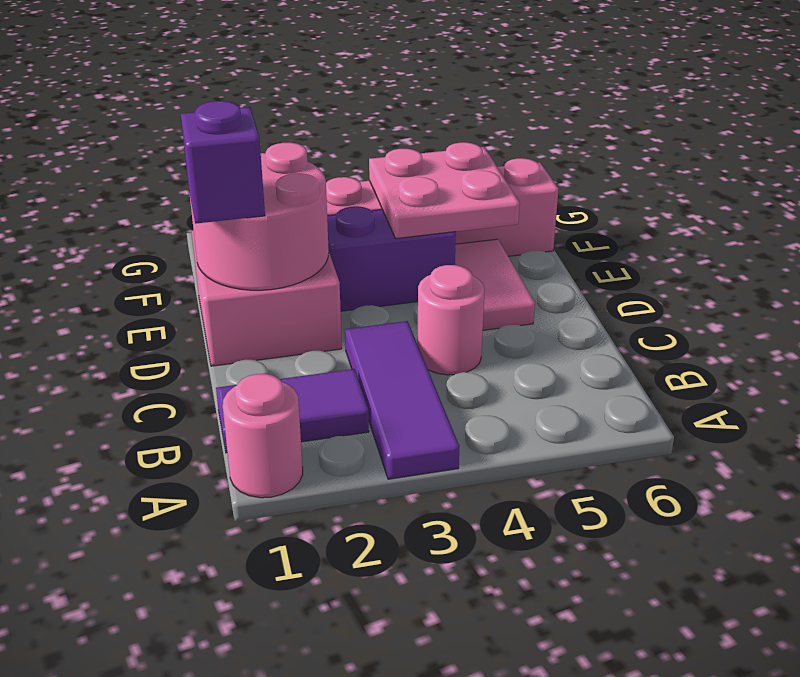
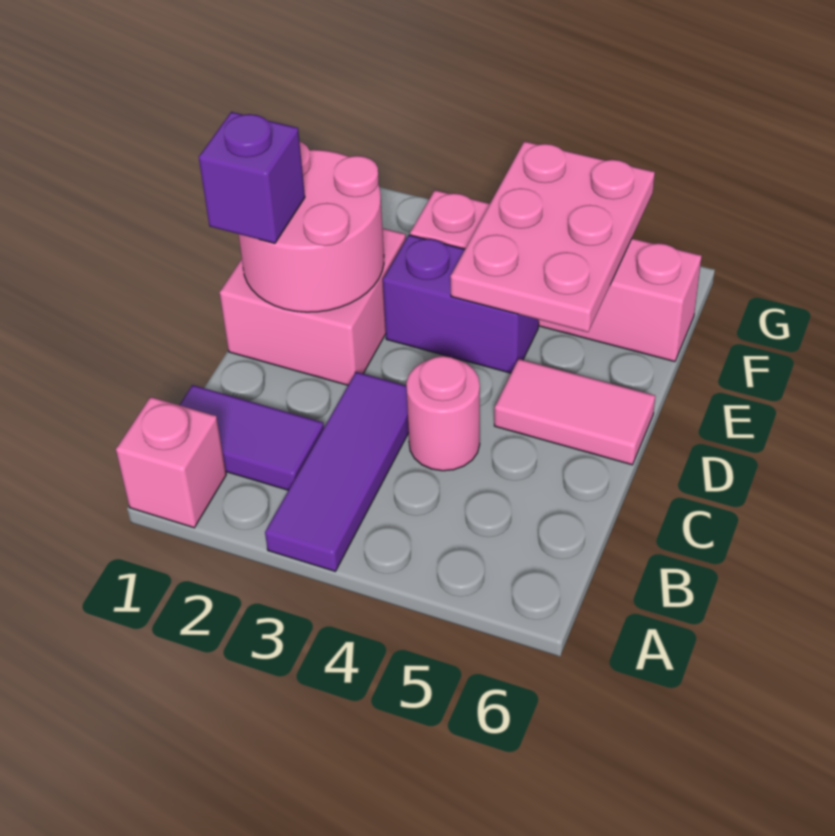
pink round brick A1 level 1 -> pink brick A1 level 1
pink tile D5:E5 level 1 -> pink tile D5:D6 level 1
pink plate E4:F5 level 2 -> pink plate E4:G5 level 2

